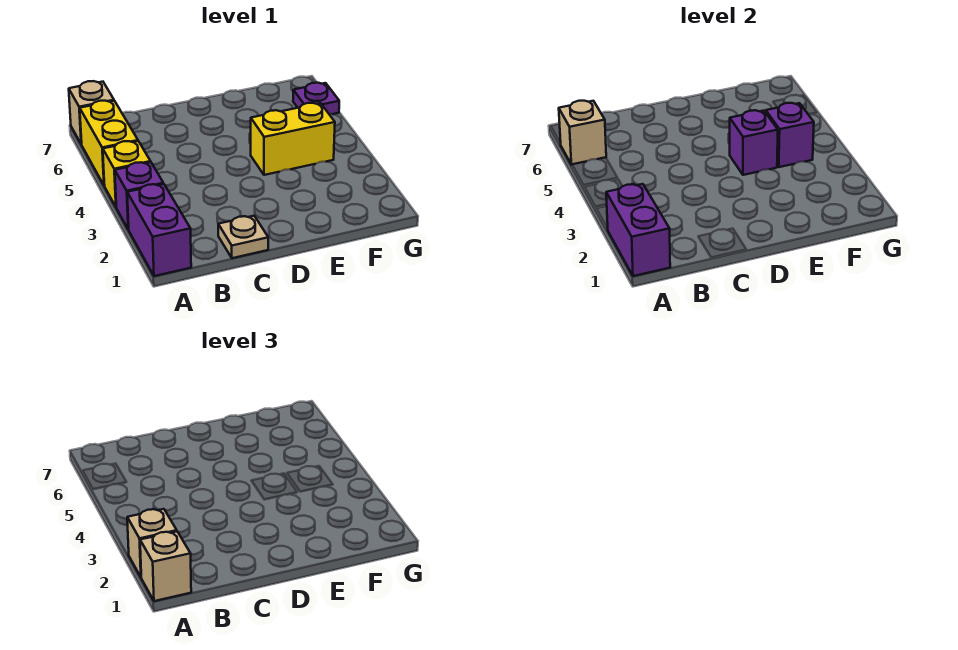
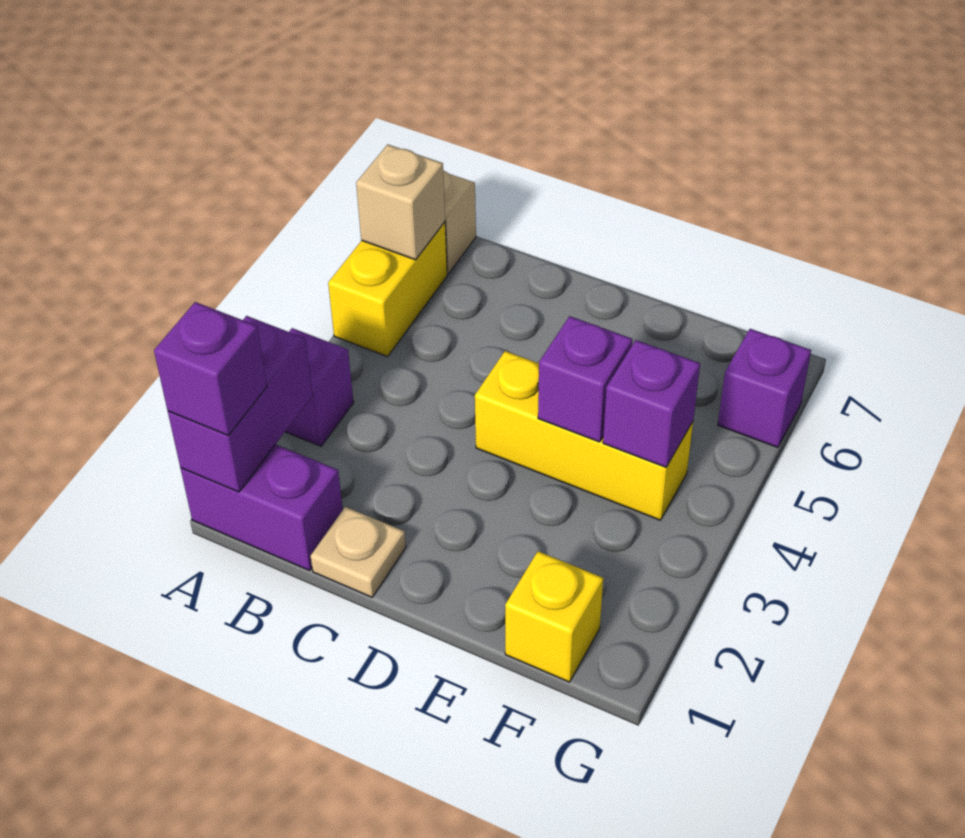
purple brick A1:A2 level 1 -> purple brick A1:B1 level 1
tan brick A1 level 3 -> purple brick A1 level 3
tan brick A2 level 3 -> none
yellow brick A4 level 1 -> yellow brick F1 level 1
yellow brick E4:F4 level 1 -> yellow brick D4:F4 level 1
purple plate G6 level 1 -> purple brick G6 level 1

